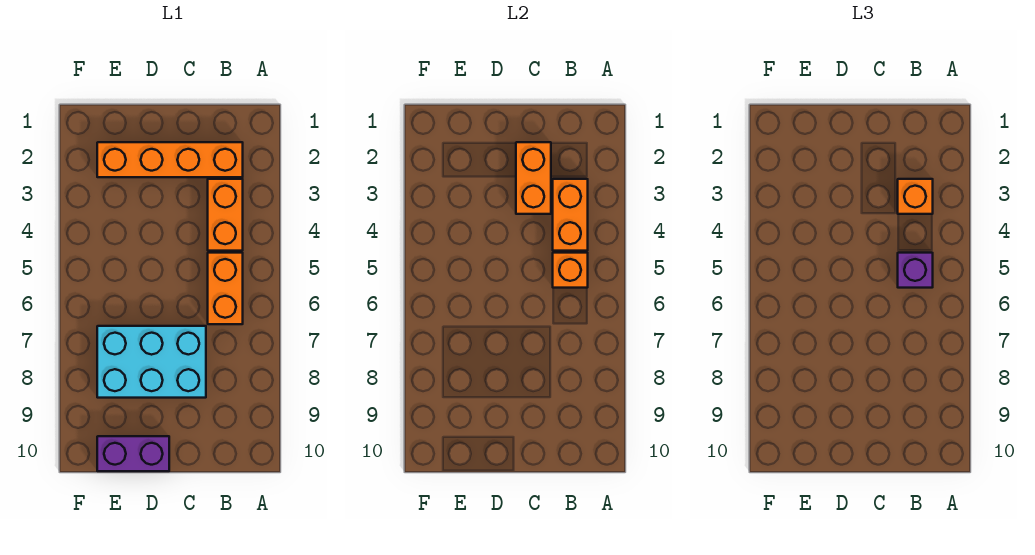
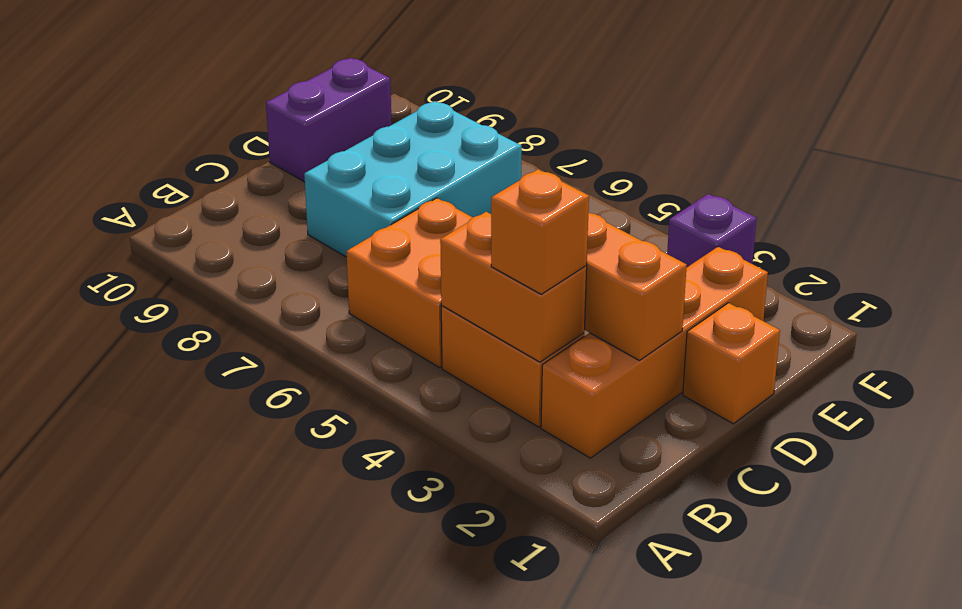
orange brick B5:B6 level 1 -> orange brick B5:C6 level 1
orange brick B5 level 2 -> orange brick D1 level 1
purple brick B5 level 3 -> purple brick F3 level 1

